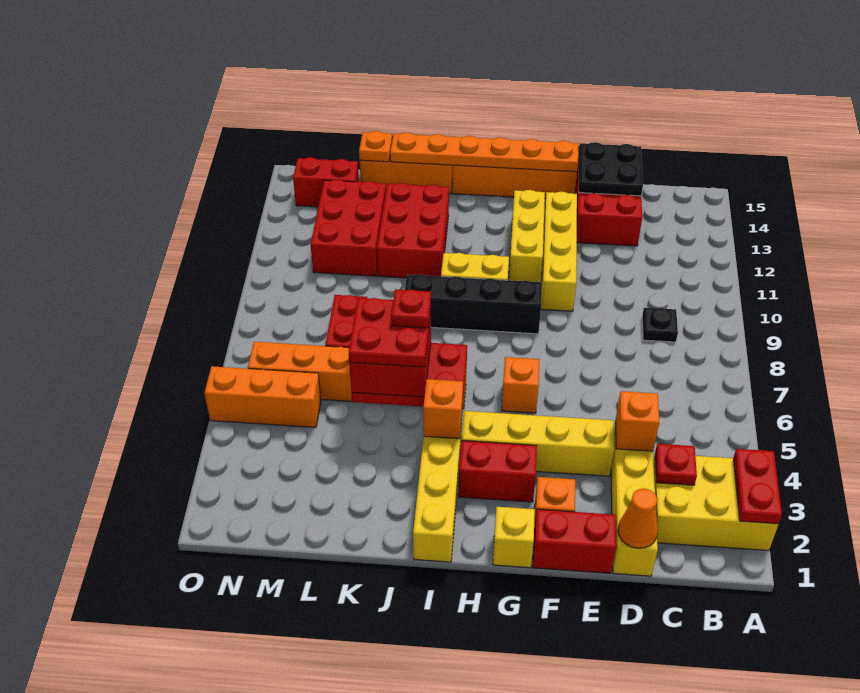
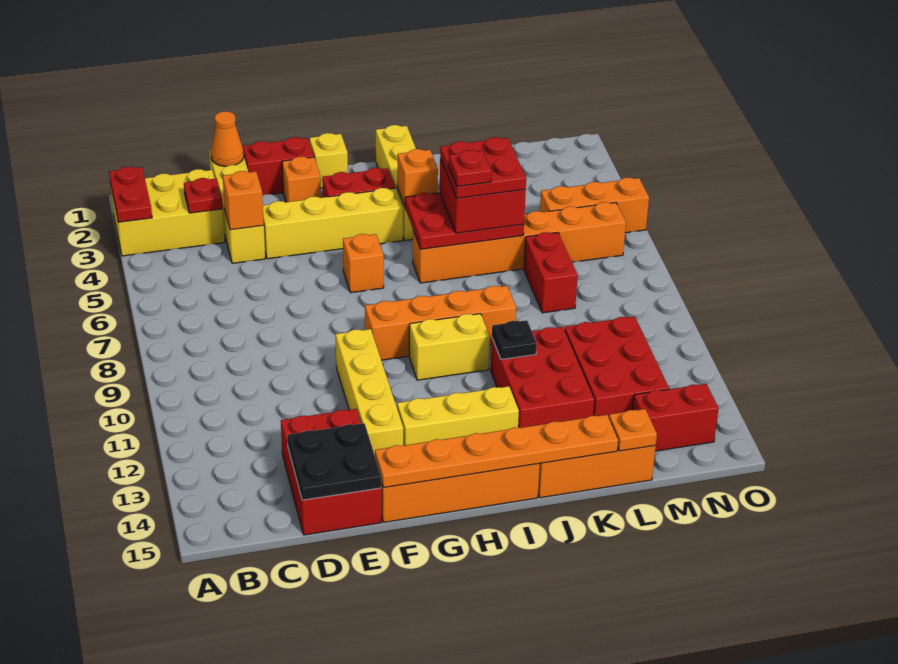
black plate C9 level 1 -> black plate J11 level 2
black brick G9:J9 level 1 -> orange brick G9:J9 level 1
yellow brick G11:G13 level 1 -> yellow brick G13:I13 level 1

